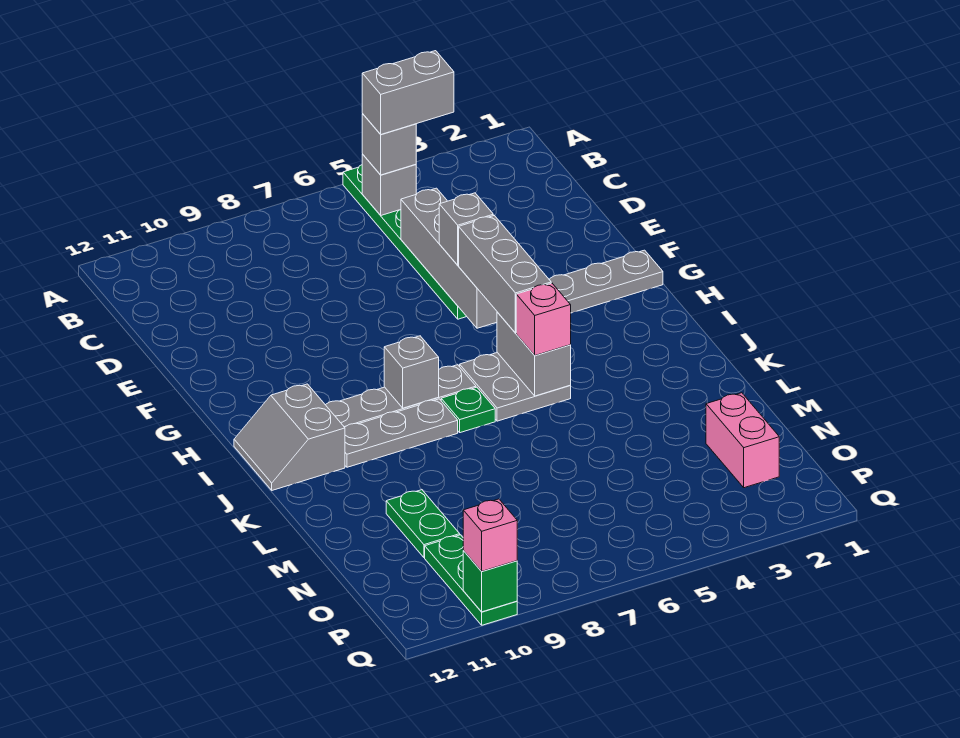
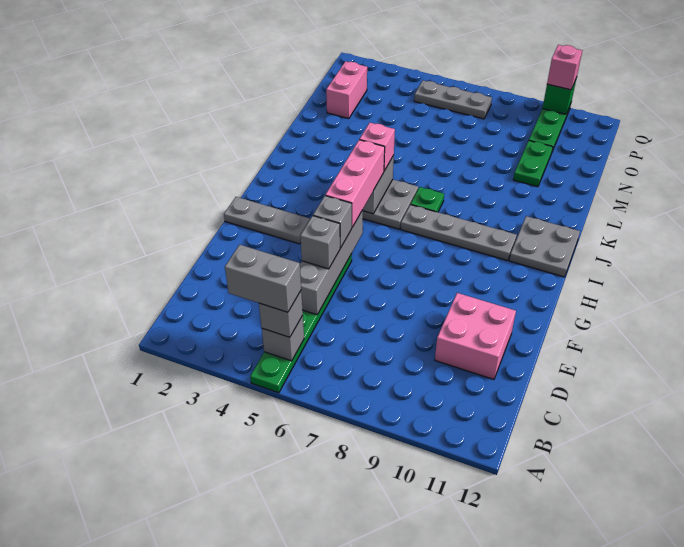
none -> pink brick D10:E11 level 1
grey brick G5:I5 level 3 -> pink brick G5:I5 level 3
grey brick I8 level 2 -> grey brick E5 level 3
grey slope I11:J12 level 1 top 11 -> grey plate I11:J12 level 1
grey plate J8:J10 level 1 -> grey plate P5:P7 level 1

